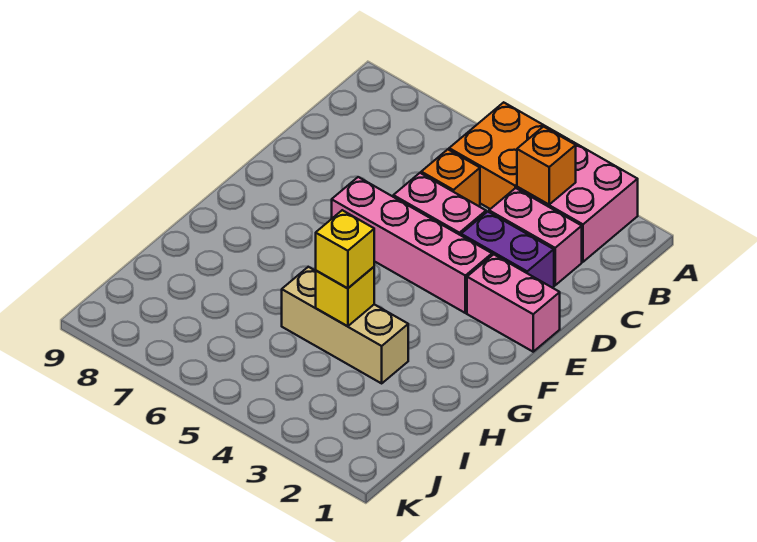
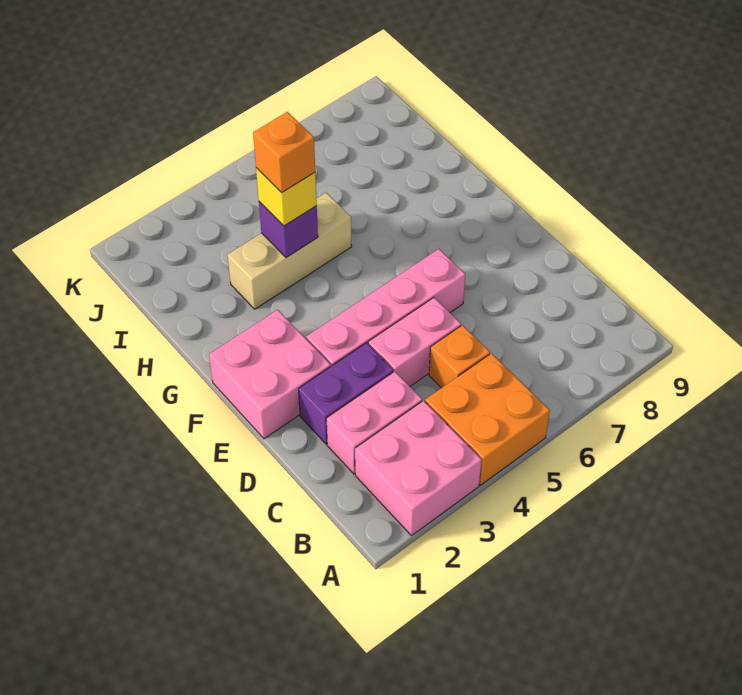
orange brick B3 level 2 -> orange brick H4 level 4
pink brick E1:E2 level 1 -> pink brick E1:F2 level 1
yellow brick H4 level 2 -> purple brick H4 level 2

